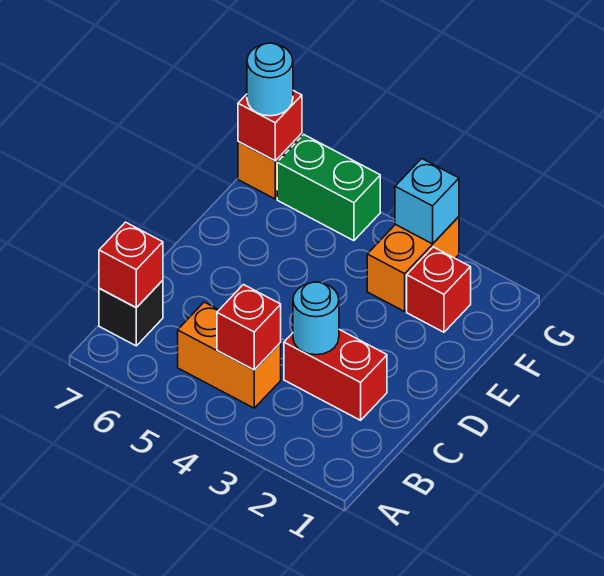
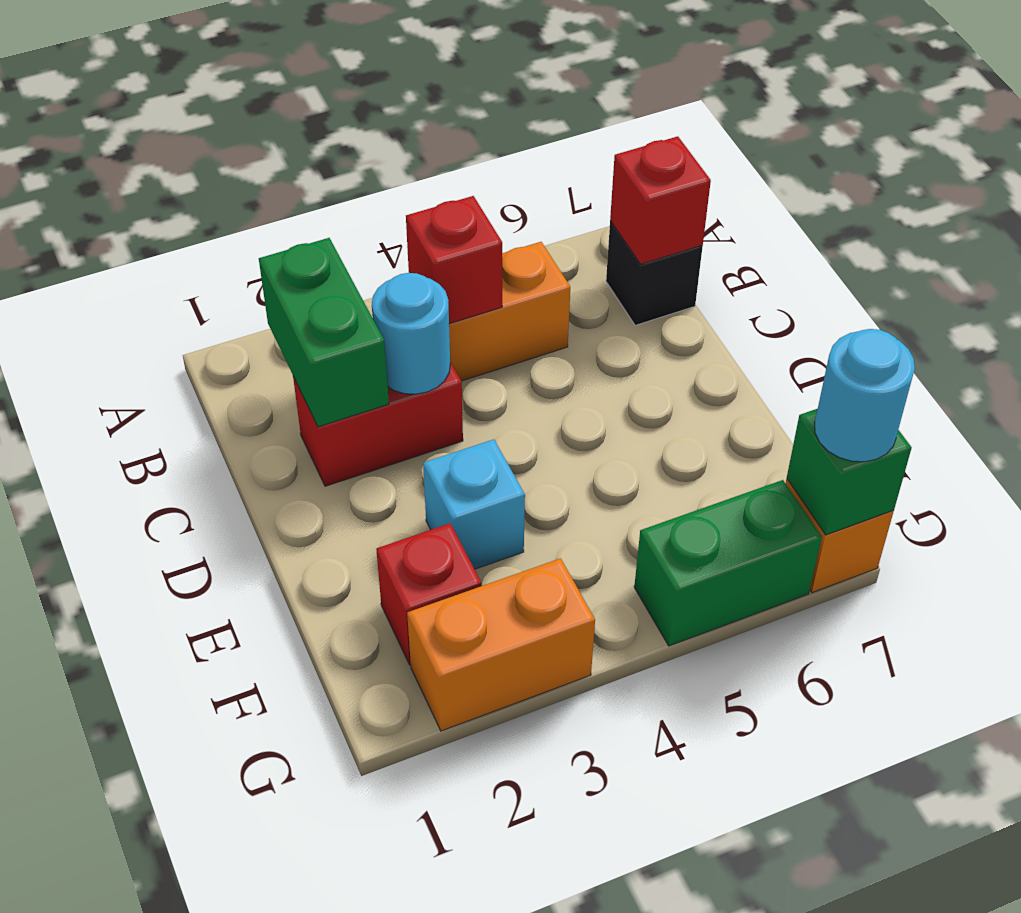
none -> green brick B2:C2 level 2
orange brick F3:G3 level 1 -> orange brick G2:G3 level 1
cyan brick G3 level 2 -> cyan brick E3 level 1
red brick G7 level 2 -> green brick G7 level 2

